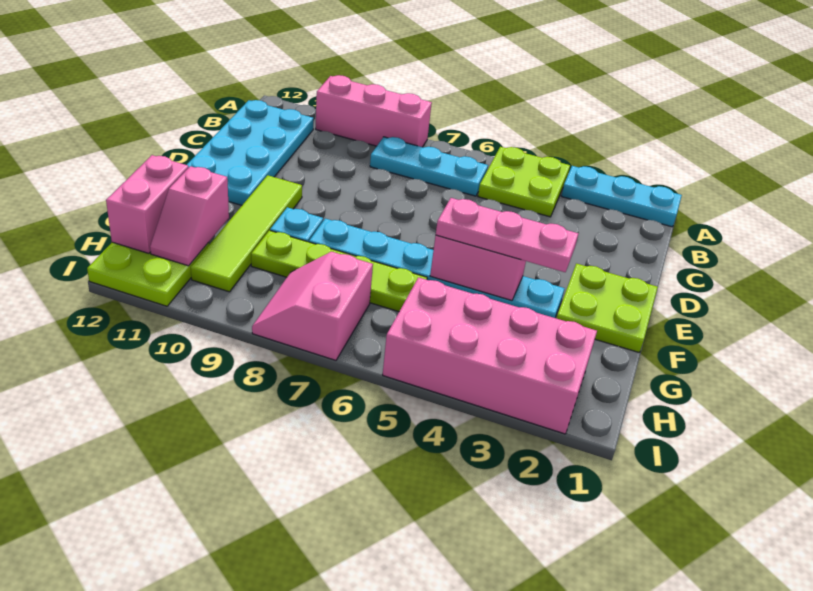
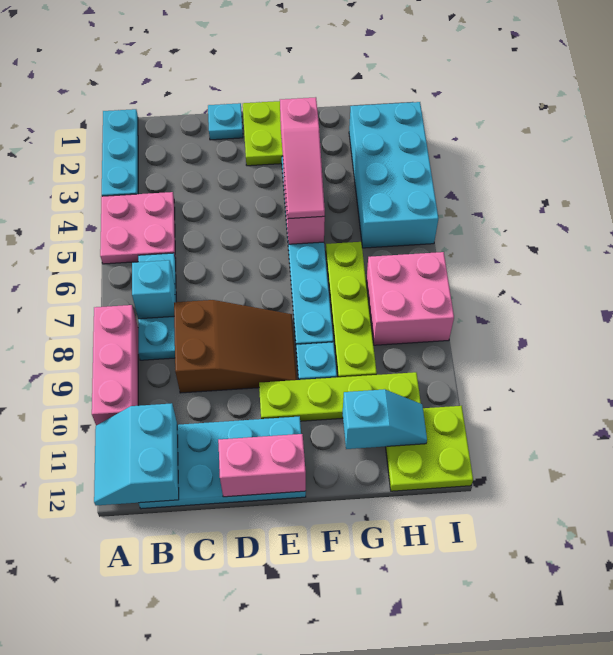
lime plate A4:B5 level 1 -> pink plate A4:B5 level 1
none -> cyan slope A11:B12 level 2 top B
none -> cyan brick B7 level 2
none -> brown slope C8:E9 level 1 top C
none -> cyan plate D1 level 1
lime tile E10:H10 level 1 -> lime plate E10:H10 level 1
pink plate F3:F5 level 3 -> pink slope F3:F5 level 3 top 3
pink slope G11:H11 level 2 top G -> cyan slope G11:H11 level 2 top G
pink brick G12:H12 level 2 -> pink brick D12:E12 level 2
pink brick H2:I5 level 1 -> cyan brick H2:I5 level 1
pink slope H7:I8 level 1 top 7 -> pink brick H7:I8 level 1

